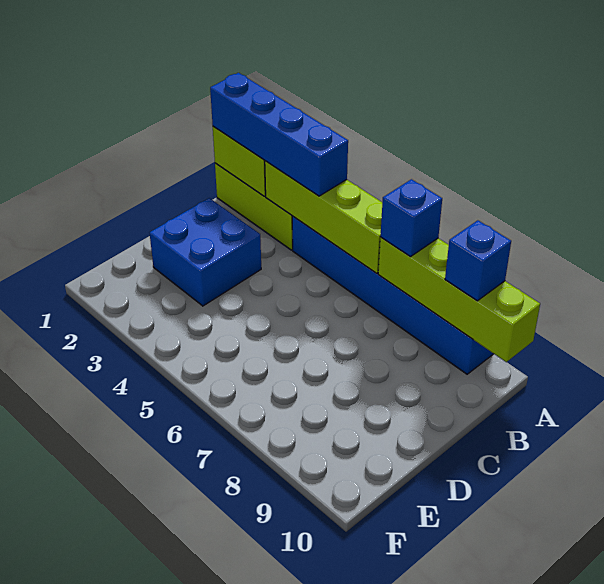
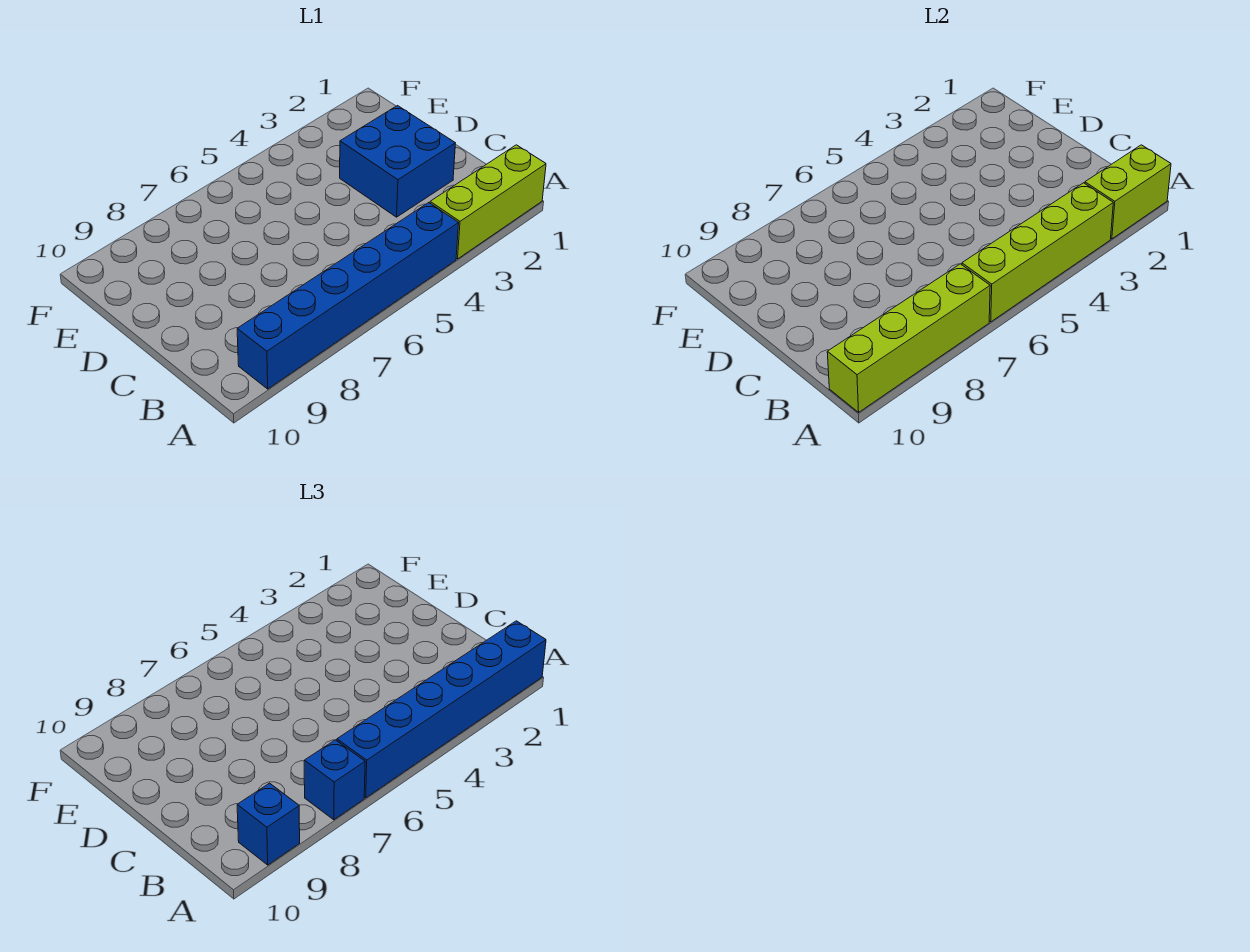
blue brick A1:A4 level 3 -> blue brick A1:A6 level 3

